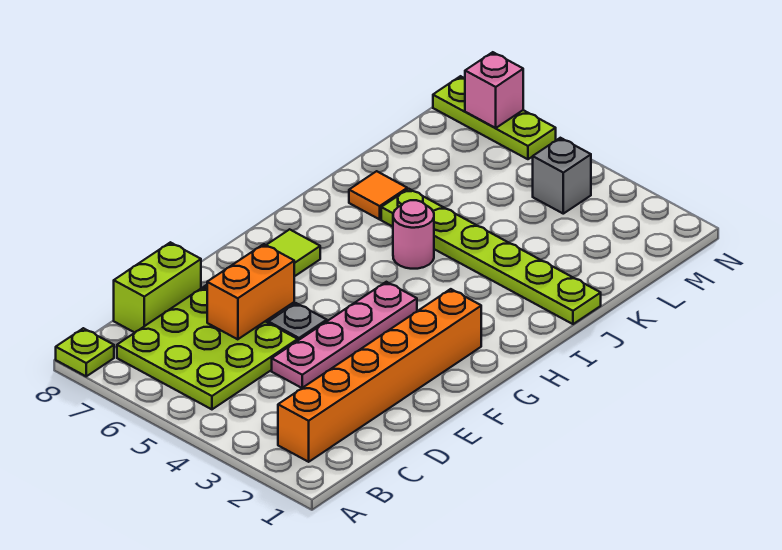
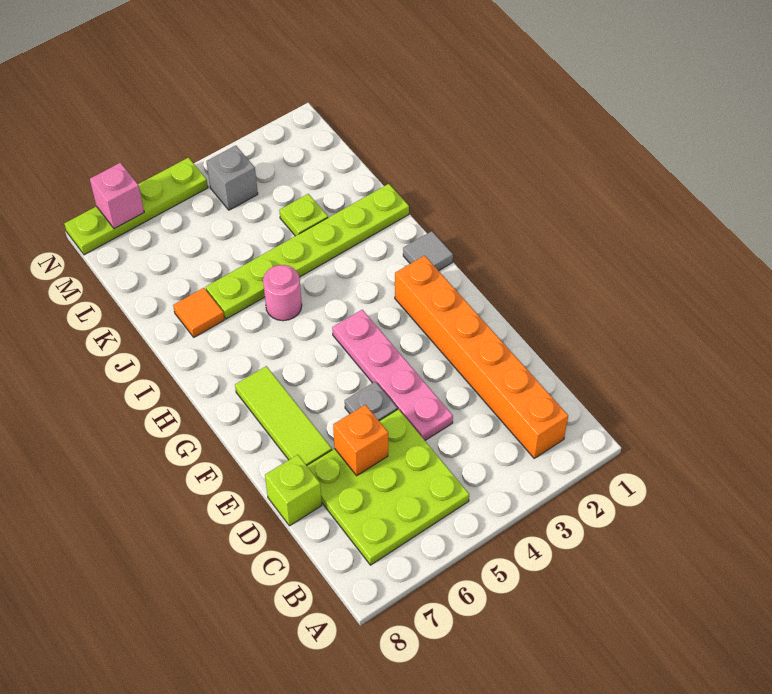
lime plate A8 level 1 -> lime plate K3 level 1
lime brick C8:D8 level 1 -> lime brick D8 level 1
orange brick D6:E6 level 2 -> orange brick D6 level 2
none -> grey tile H1 level 1
lime plate N6:N8 level 1 -> lime plate N5:N8 level 1

